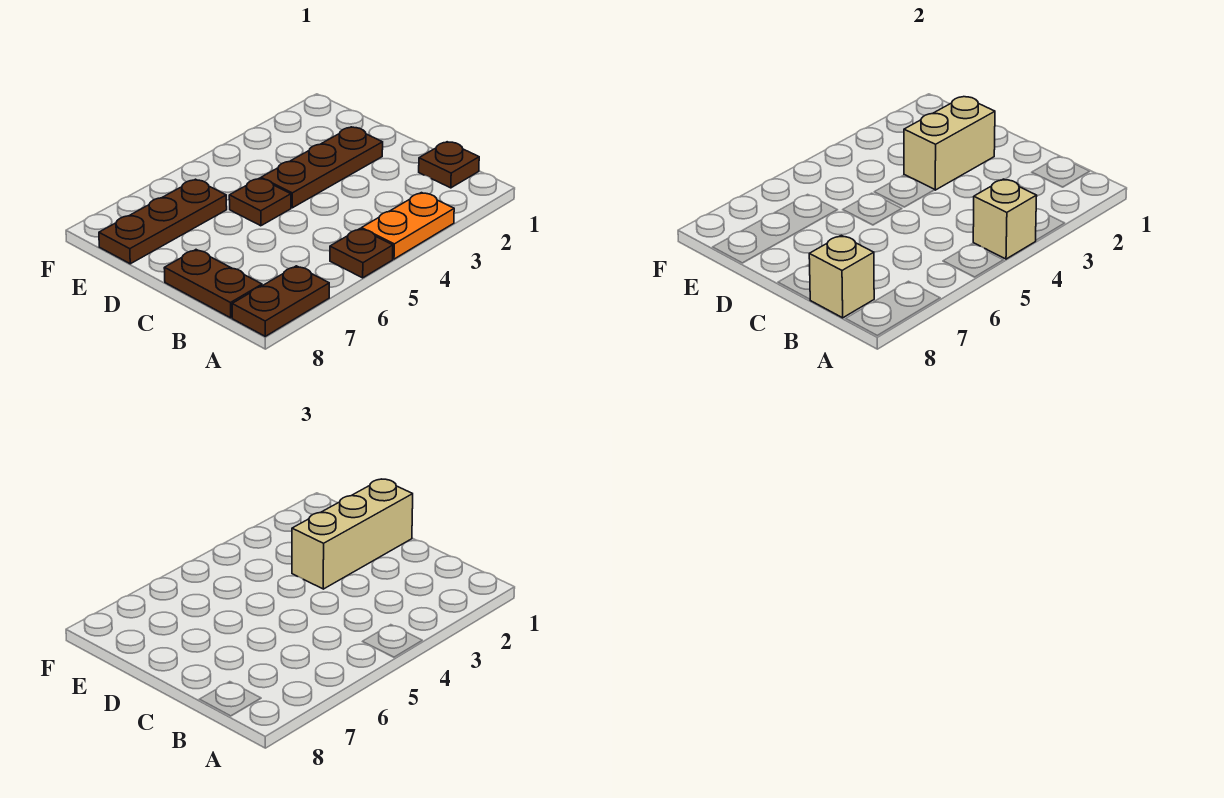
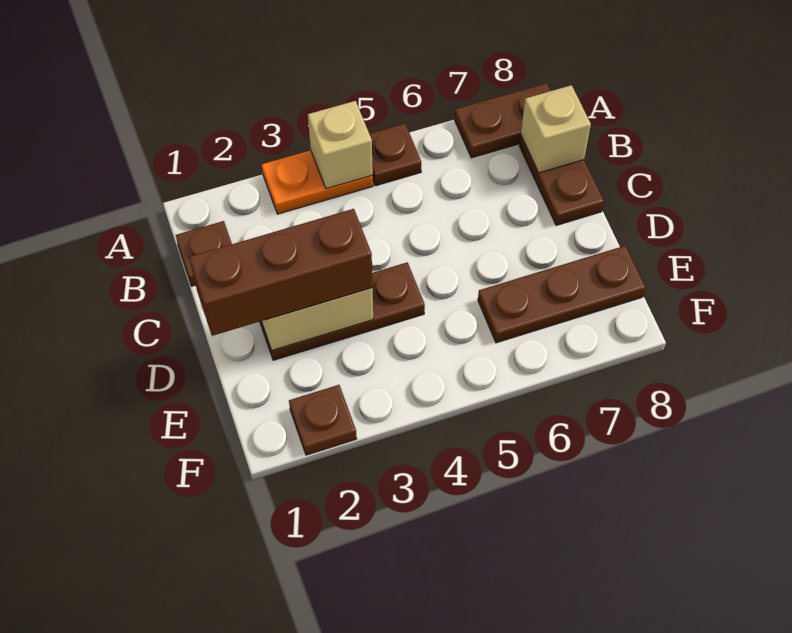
tan brick D1:D3 level 3 -> brown brick D1:D3 level 3
brown plate D5 level 1 -> brown plate F2 level 1

